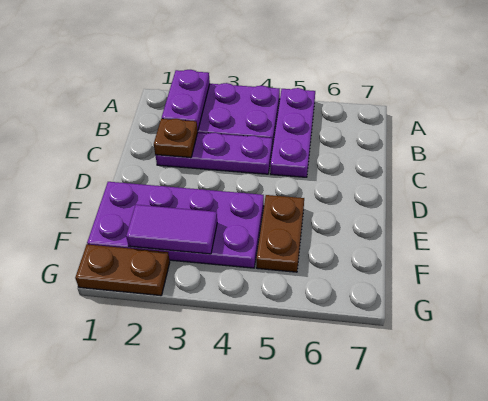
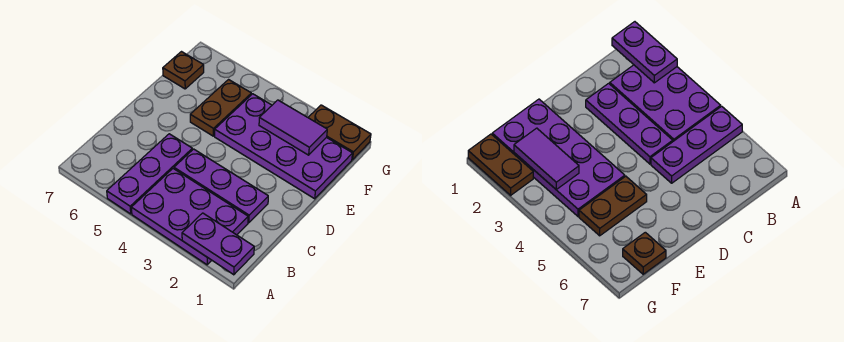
purple plate A2:B2 level 2 -> purple plate A1:A2 level 2
brown plate C2 level 2 -> brown plate F7 level 1

